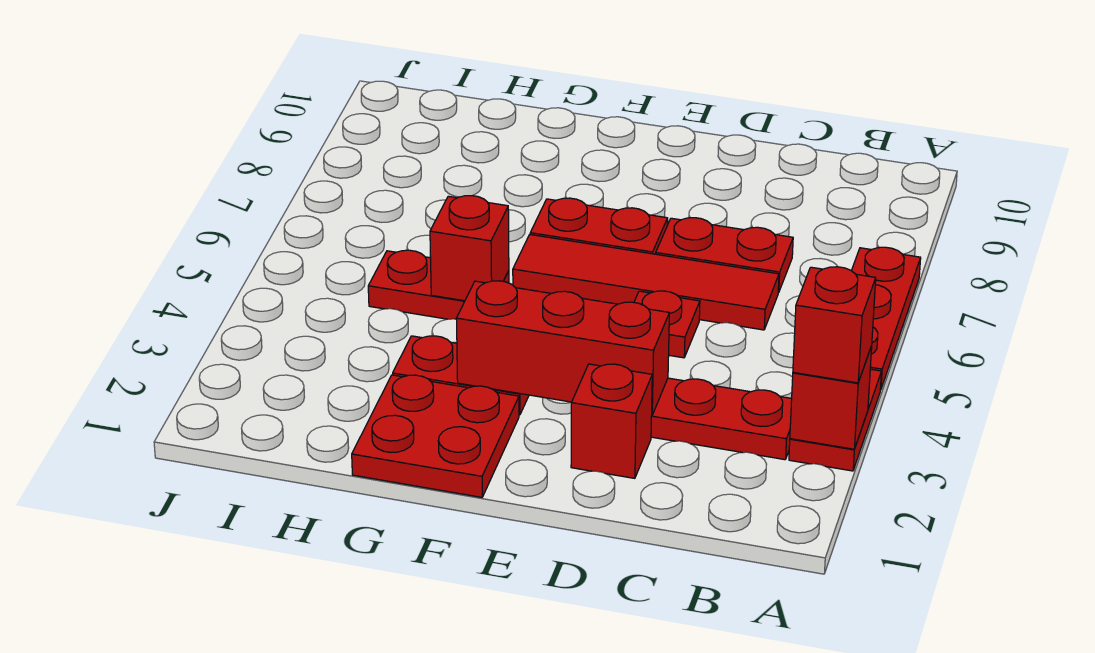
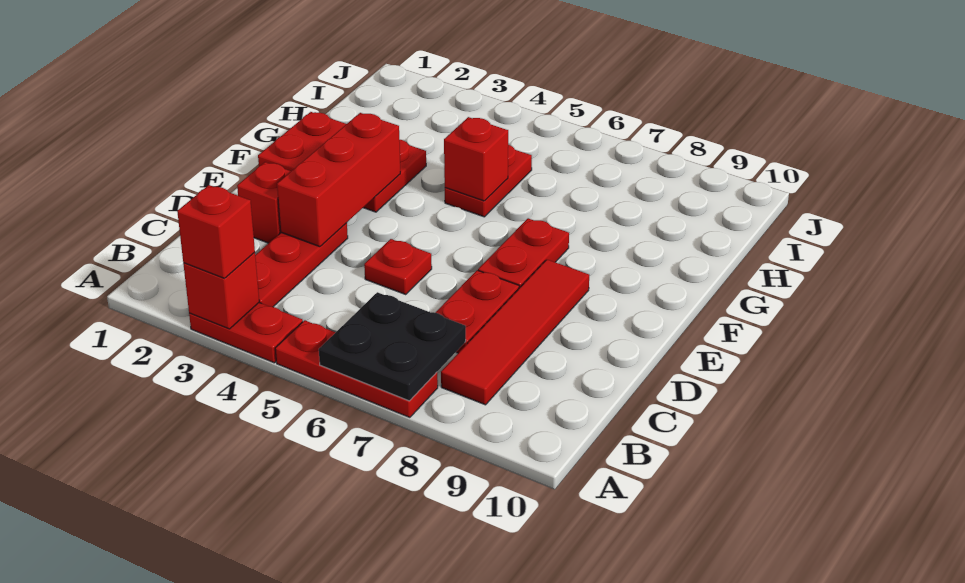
none -> black plate A6:B7 level 2
red tile C6:F6 level 1 -> red tile B8:E8 level 1

